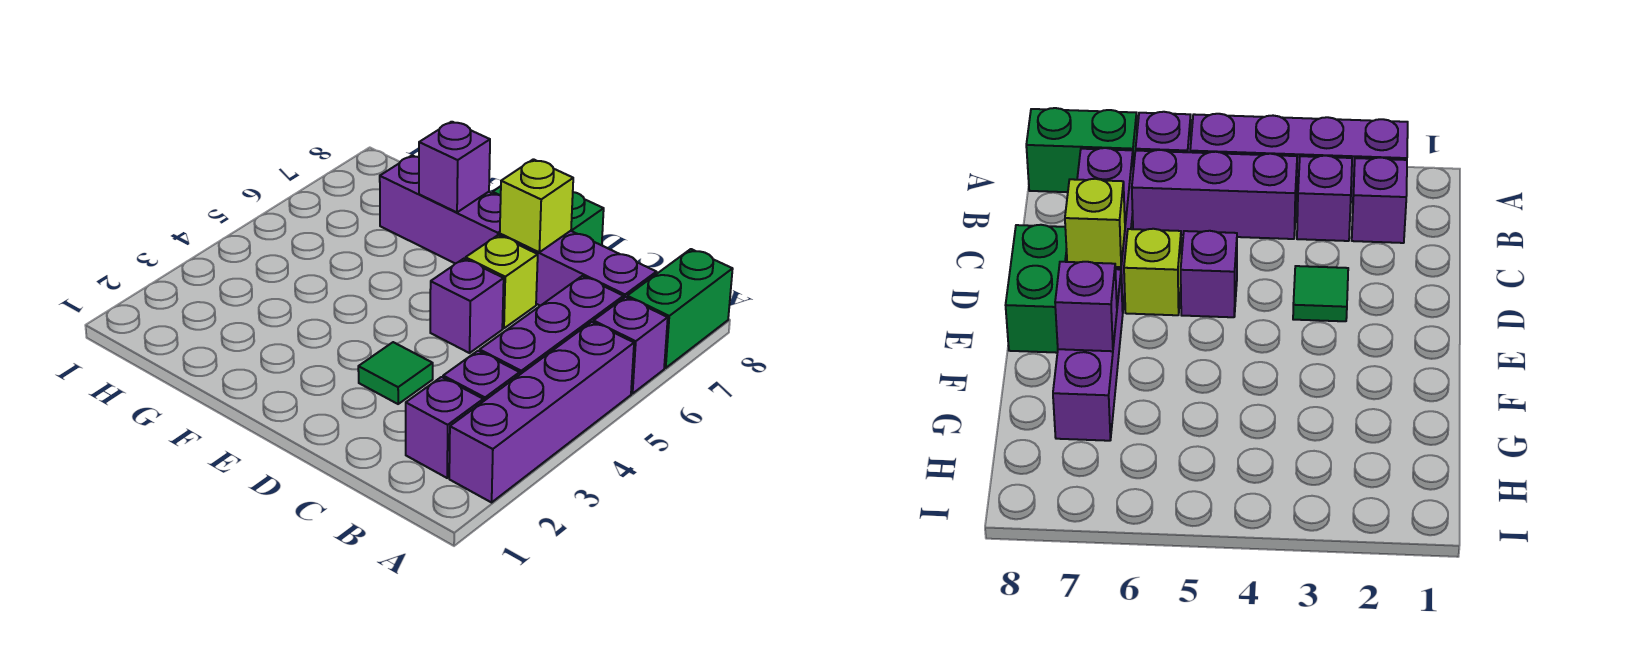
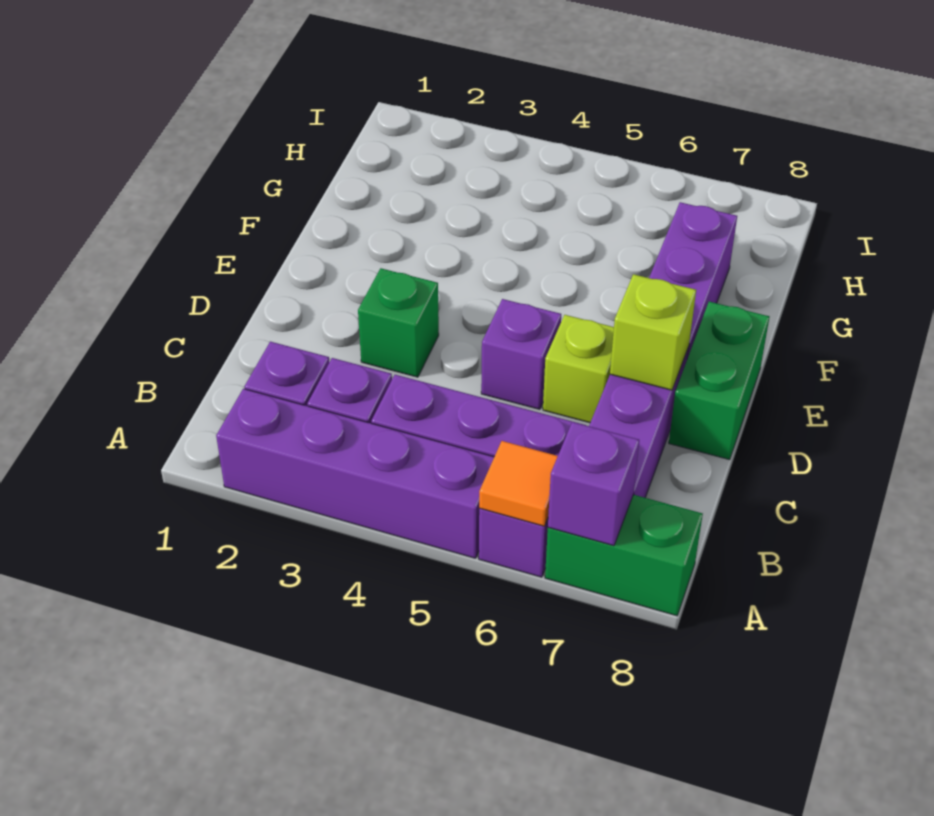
none -> orange tile A6 level 2
green tile D3 level 1 -> green brick D3 level 1
purple brick F7 level 2 -> purple brick A7 level 2

